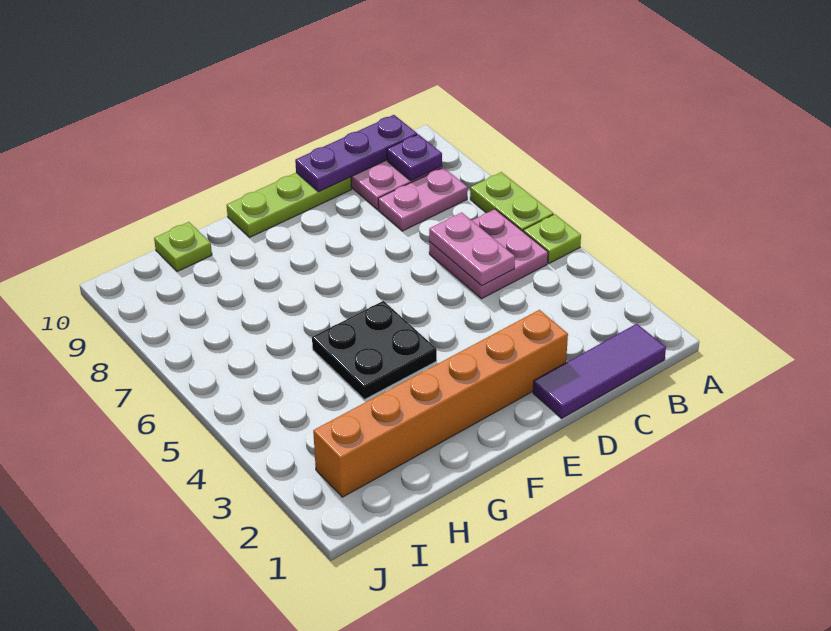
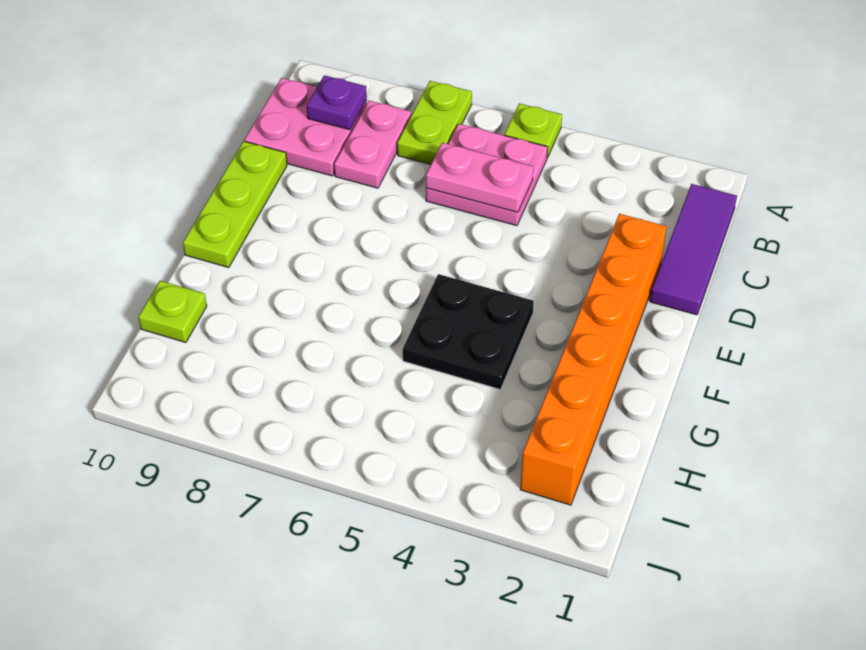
lime plate A6:A7 level 1 -> lime plate A7:B7 level 1
purple plate B10:D10 level 2 -> none

